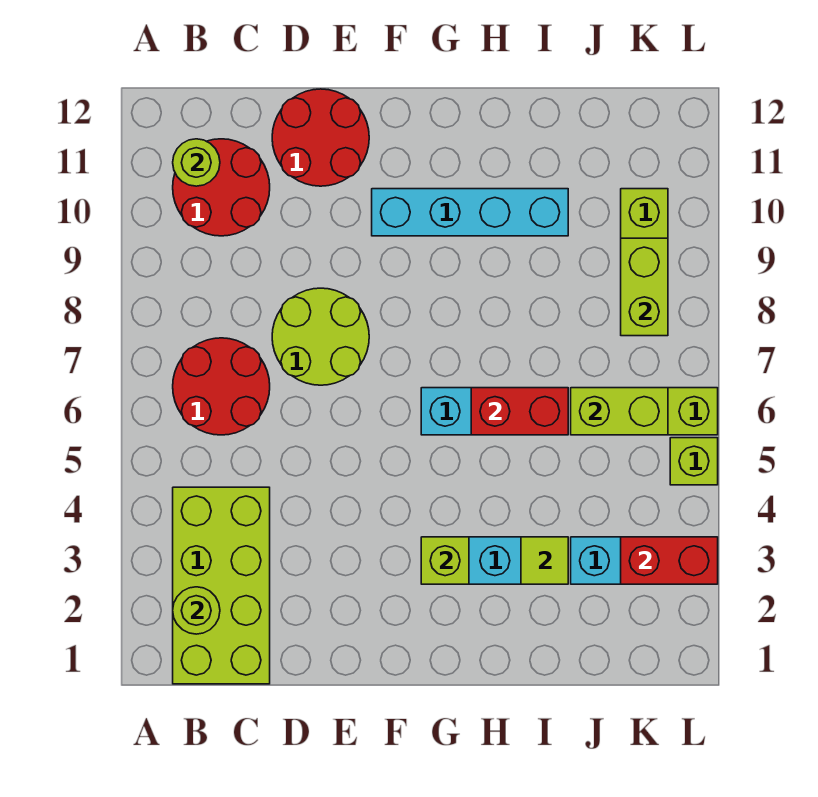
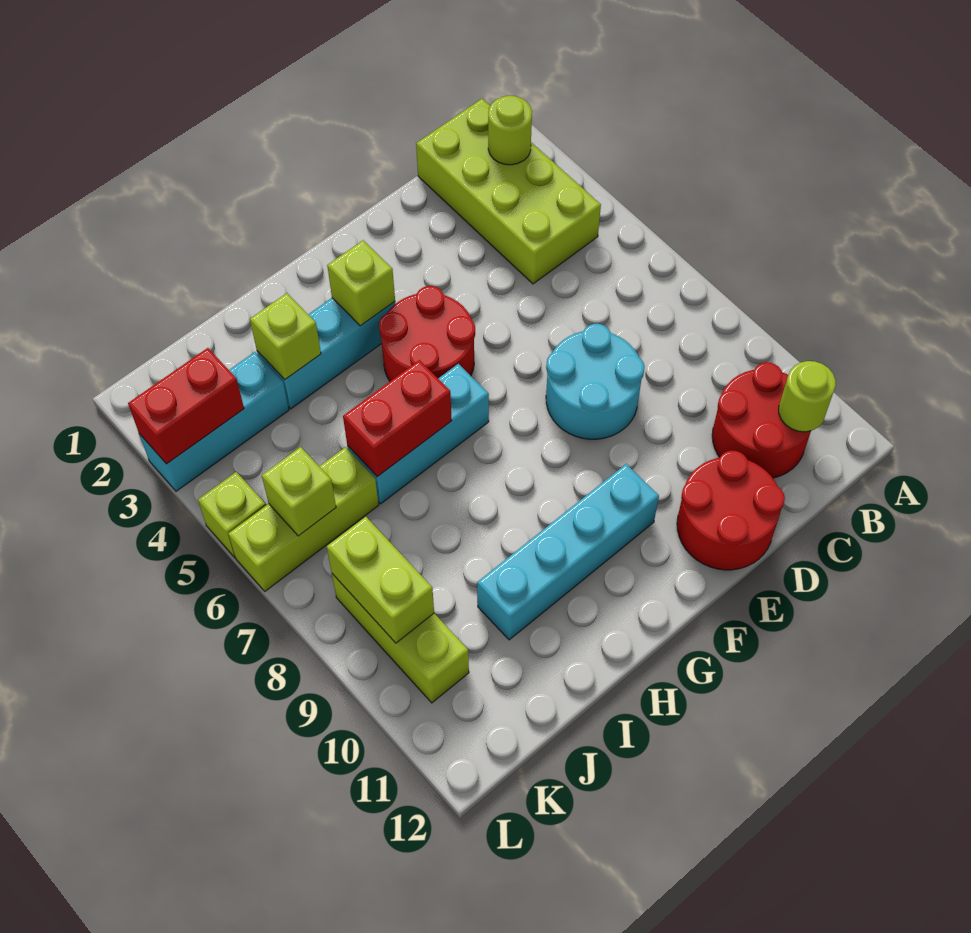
red round brick B6:C7 level 1 -> red round brick F4:G5 level 1
lime round brick D7:E8 level 1 -> cyan round brick D7:E8 level 1
lime tile I3 level 2 -> lime brick I3 level 2
lime brick J6:K6 level 2 -> lime brick K6 level 2

